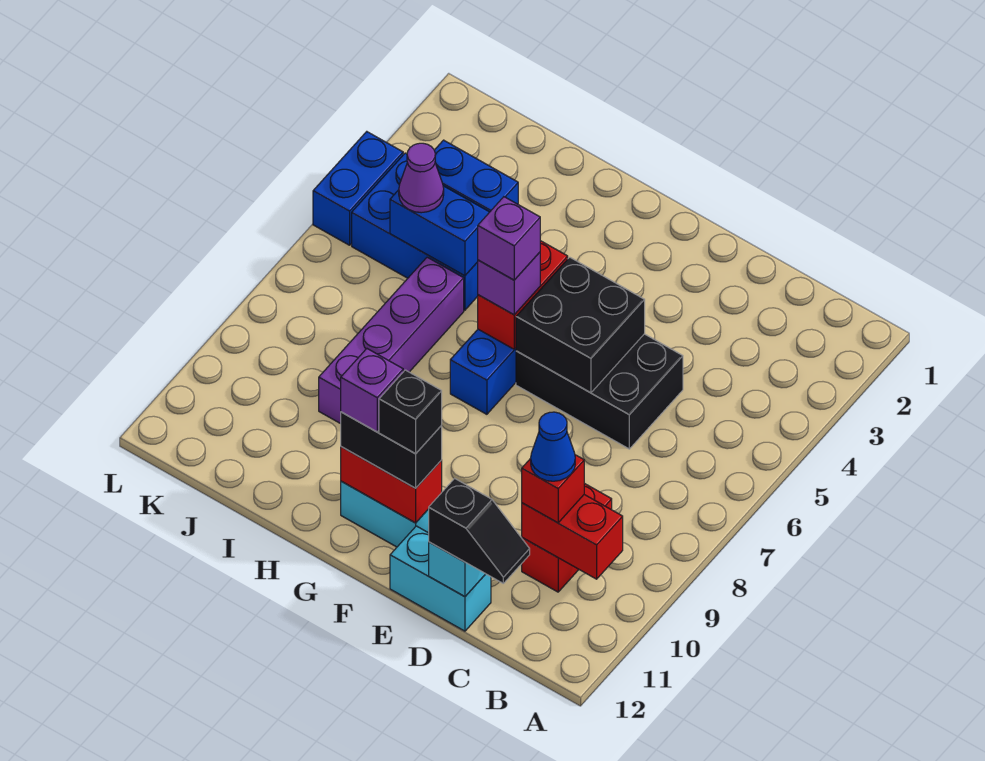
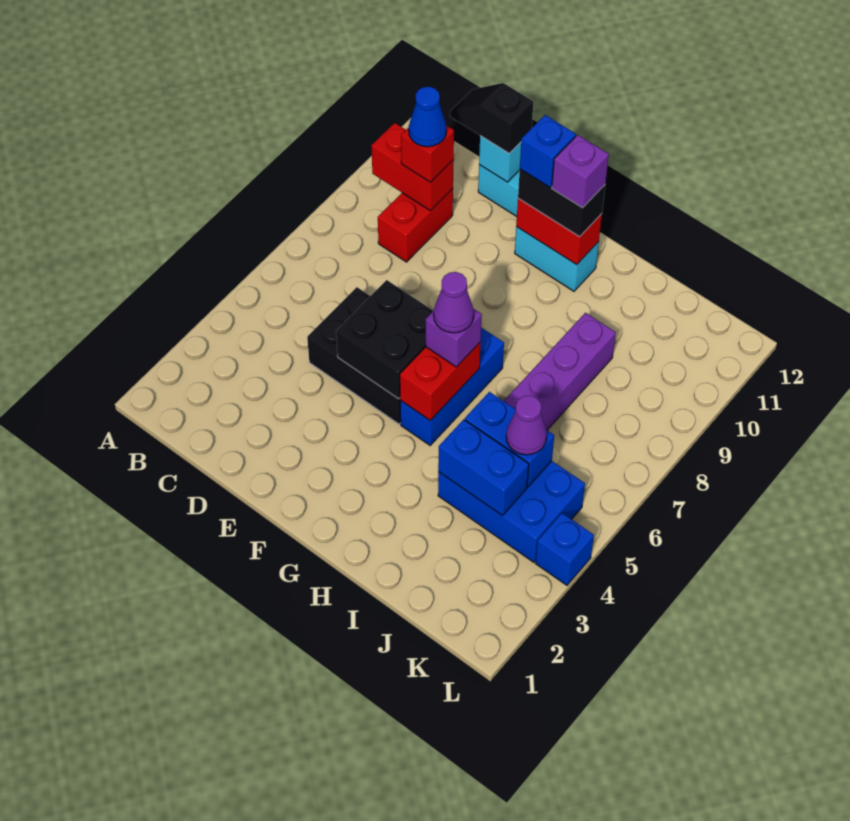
black brick F11 level 4 -> blue brick F11 level 4
purple brick G6 level 4 -> purple cone G6 level 4
blue brick L4:L5 level 1 -> blue brick L4 level 1

